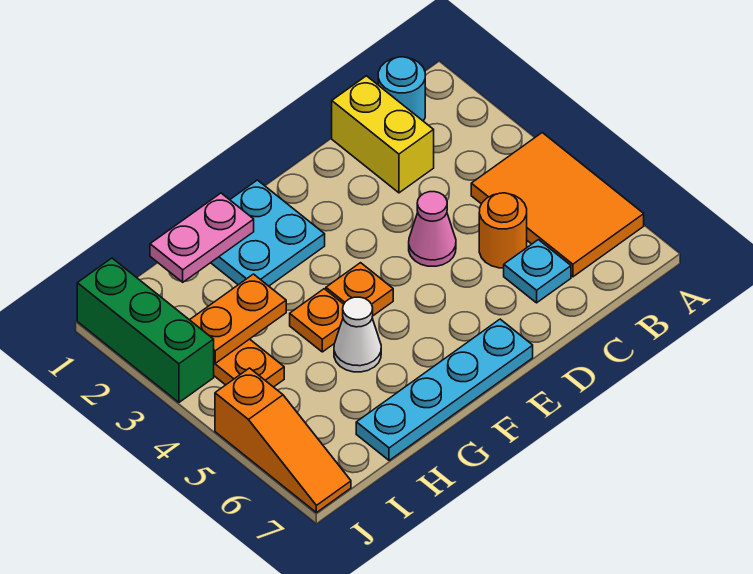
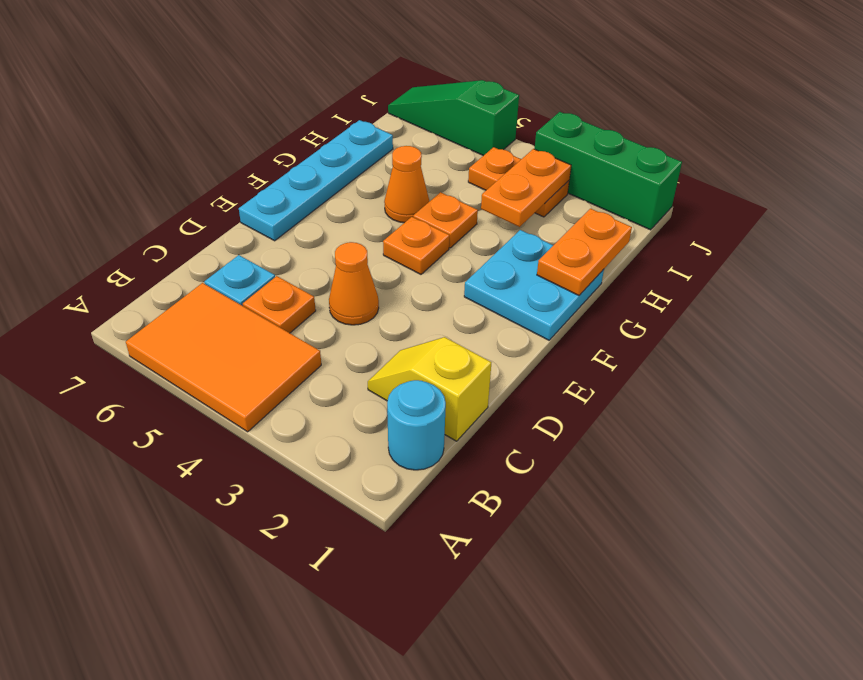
yellow brick C1:C2 level 1 -> yellow slope C1:C2 level 1 top 1
orange round brick C5 level 1 -> orange plate C5 level 1
pink cone D4 level 1 -> orange cone D4 level 1
pink plate G1:H1 level 2 -> orange plate G1:H1 level 2
white cone G5 level 1 -> orange cone G5 level 1
orange slope J5:J7 level 1 top 5 -> green slope J5:J7 level 1 top 5

